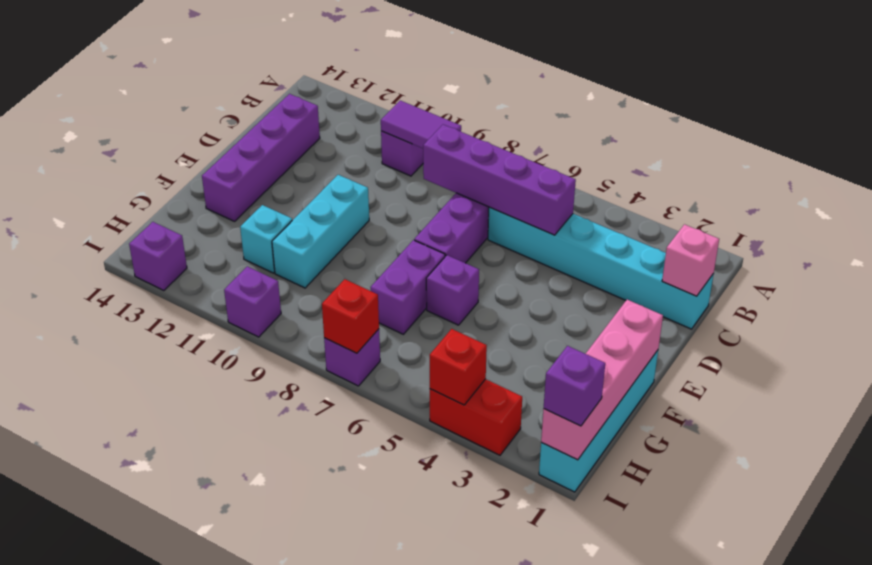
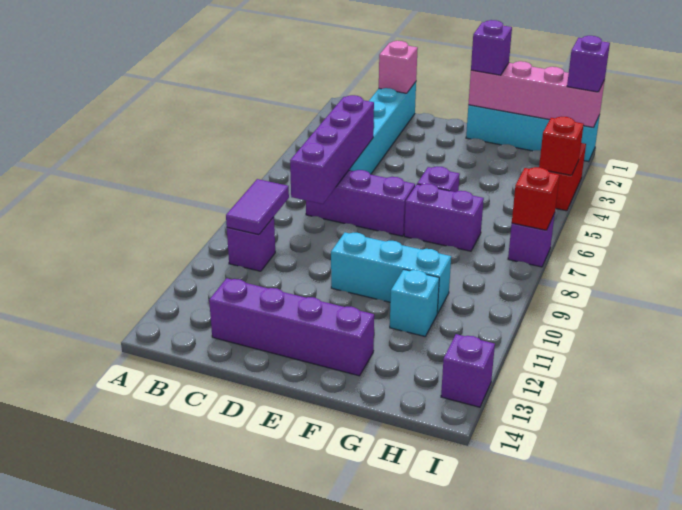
purple brick I10 level 1 -> purple brick F1 level 3

